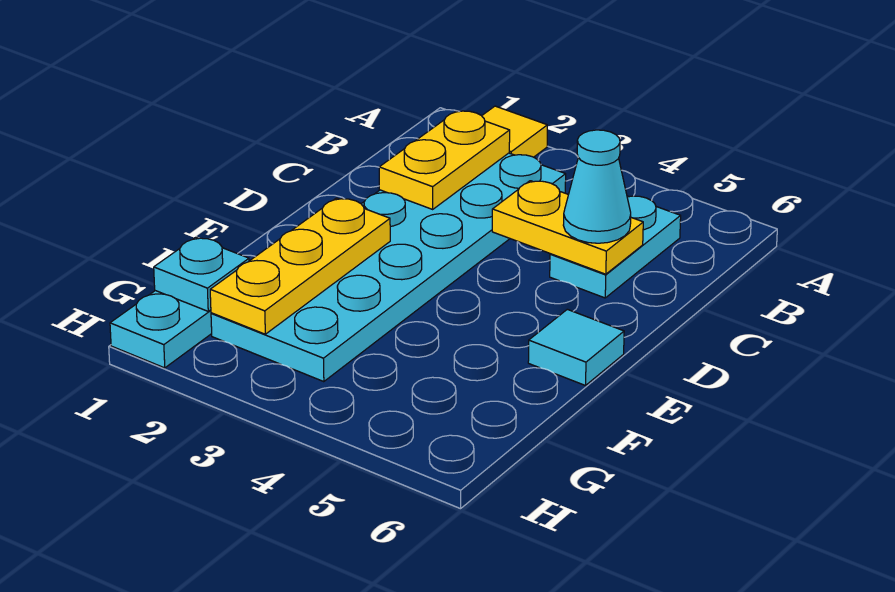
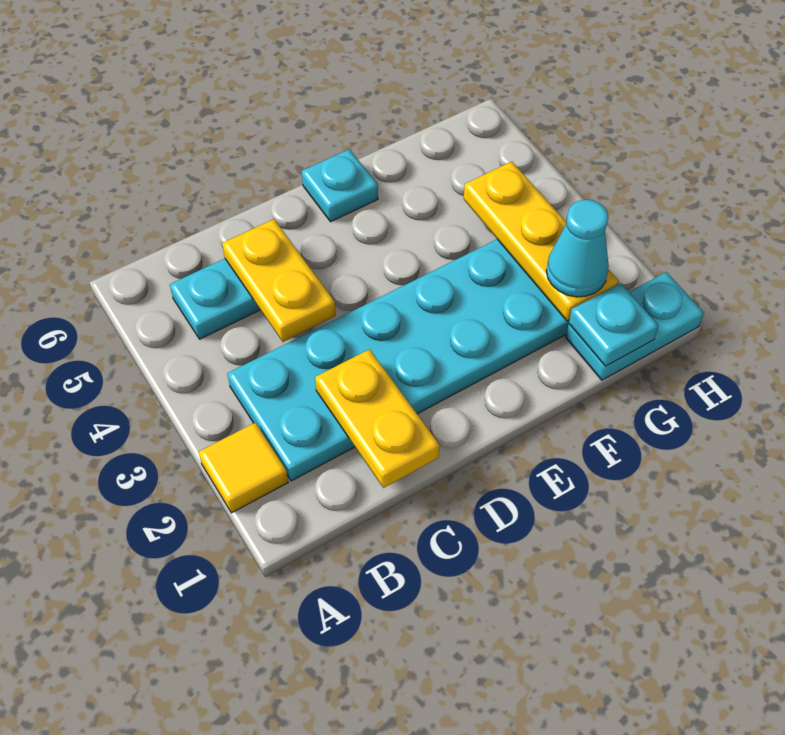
yellow plate B2:C2 level 2 -> yellow plate C1:C2 level 2
cyan cone C5 level 3 -> cyan cone G2 level 3
yellow plate E2:G2 level 2 -> yellow plate G2:G4 level 2
cyan tile E6 level 1 -> cyan plate E6 level 1

